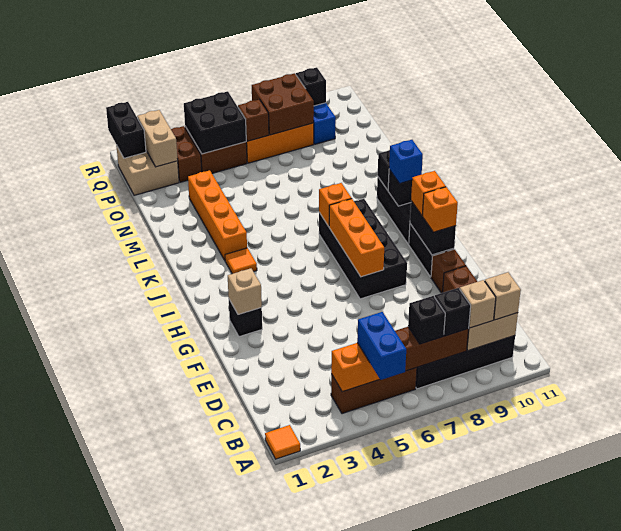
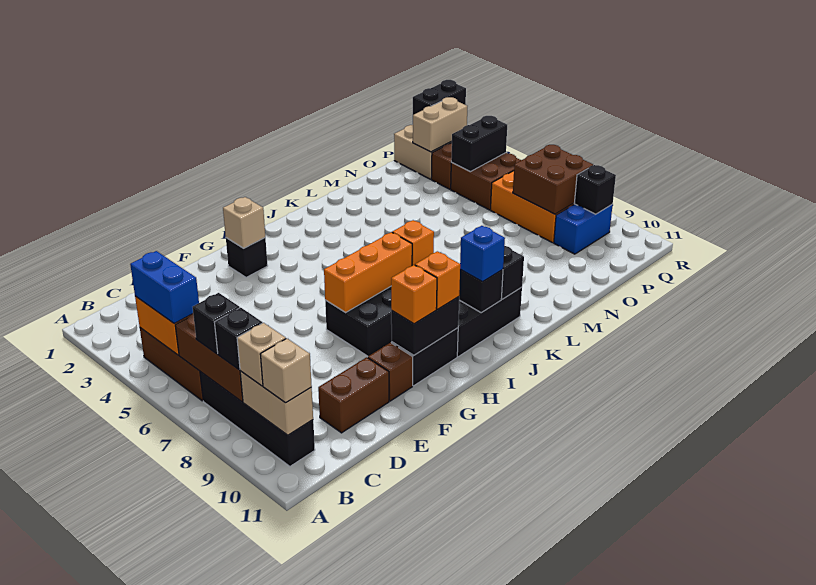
orange tile A1 level 1 -> none
blue brick A5:B5 level 3 -> blue brick B4:B5 level 3
orange tile J3 level 1 -> none
orange brick K3:N3 level 1 -> none
black brick P4:Q5 level 2 -> black brick P4:Q4 level 2
brown brick P6 level 2 -> none

